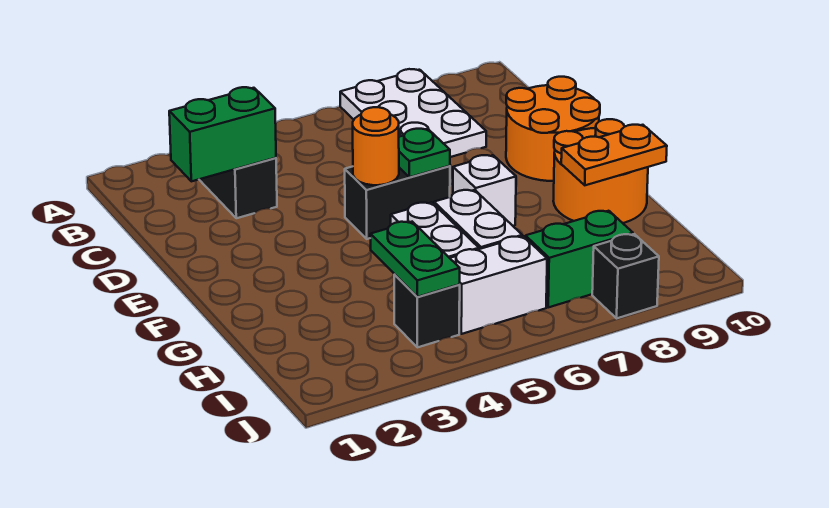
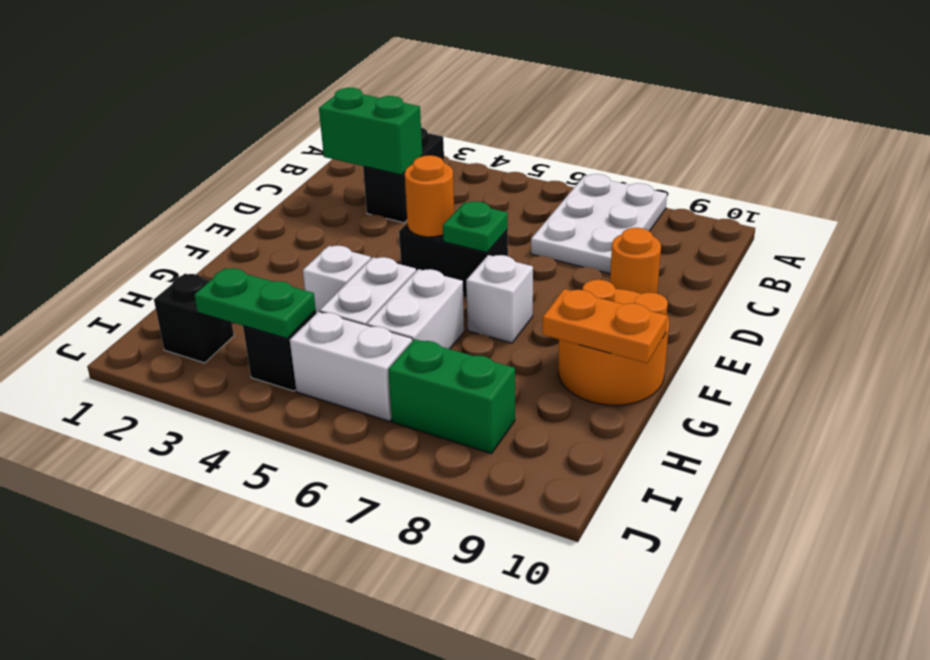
orange round brick D9:E10 level 1 -> orange round brick D9 level 1
none -> white brick G4 level 1
green plate H4:I4 level 2 -> green plate I3:I4 level 2
black brick J8 level 1 -> black brick I2 level 1

